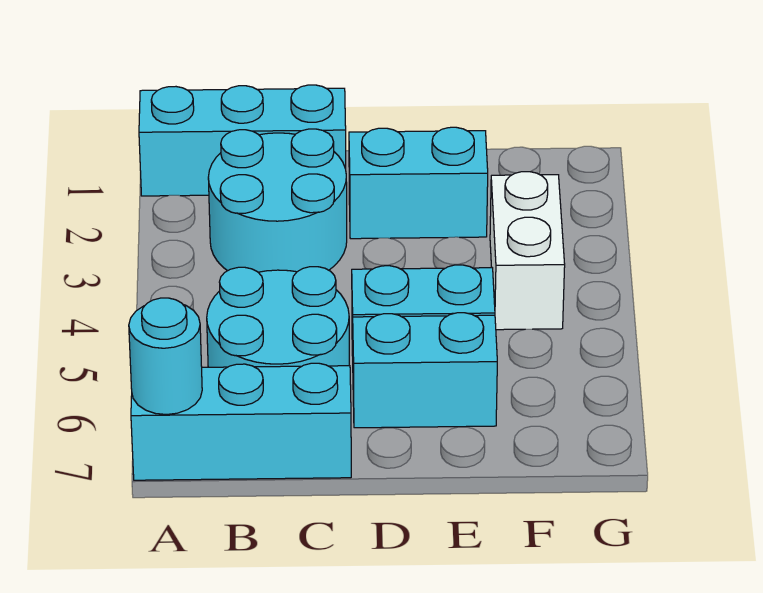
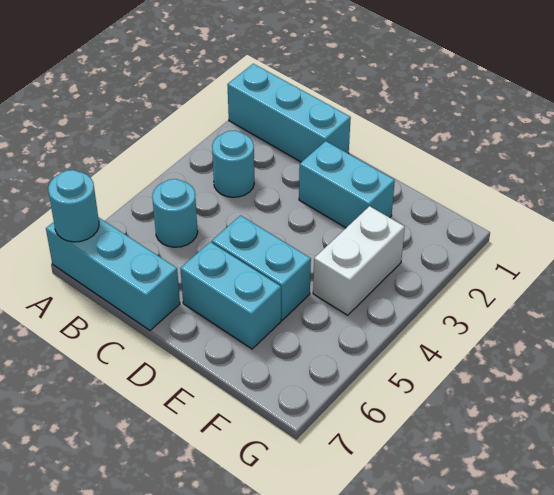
cyan round brick B2:C3 level 1 -> cyan round brick B3 level 1
cyan round brick B5:C6 level 1 -> cyan round brick B5 level 1

